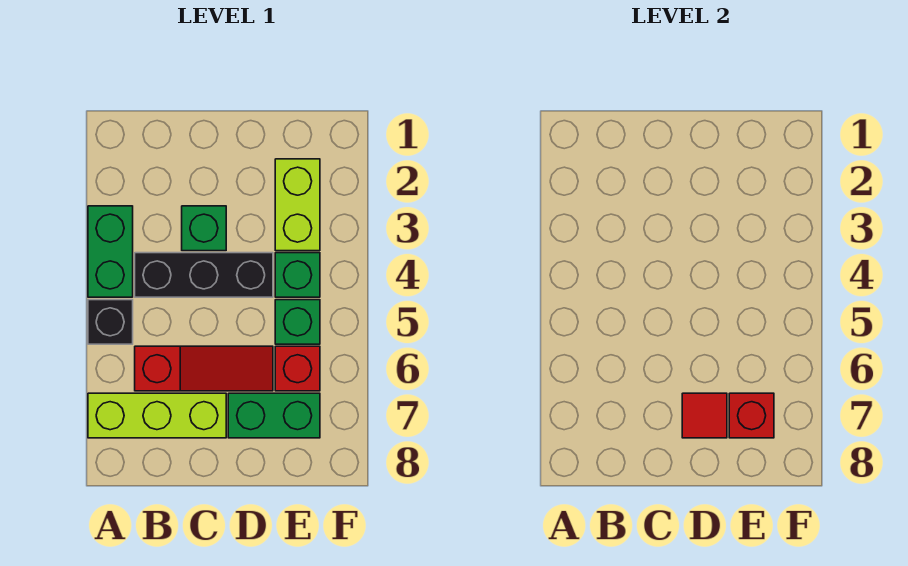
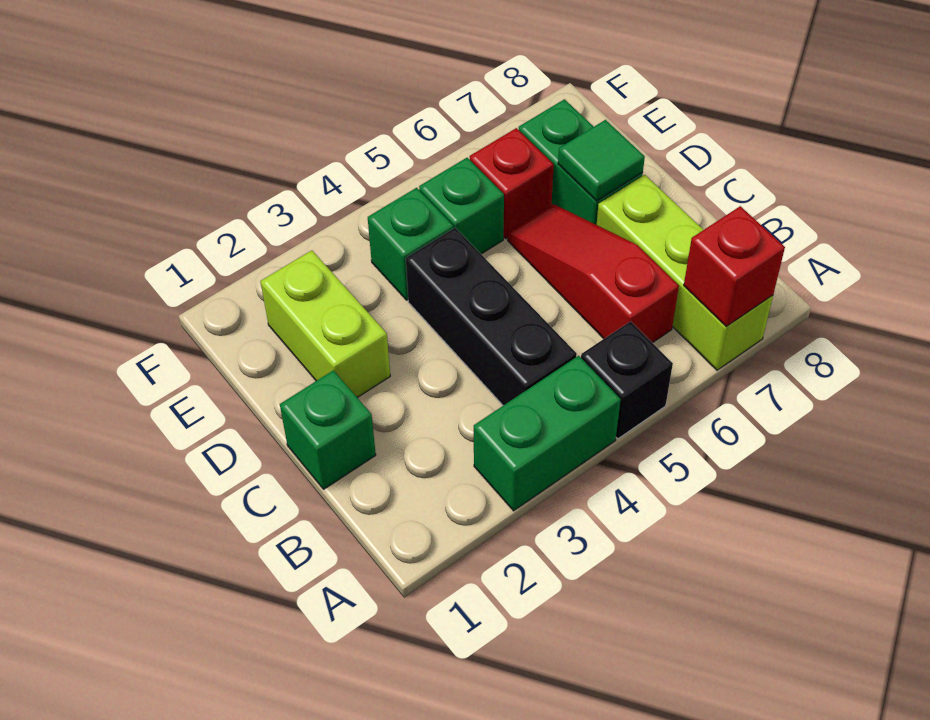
green brick C3 level 1 -> green brick C1 level 1
red tile D7 level 2 -> green tile D7 level 2
lime brick E2:E3 level 1 -> lime brick D2:E2 level 1
red brick E7 level 2 -> red brick A7 level 2

